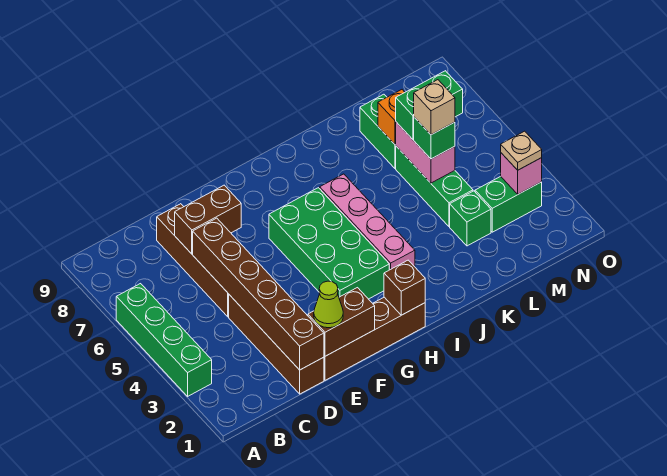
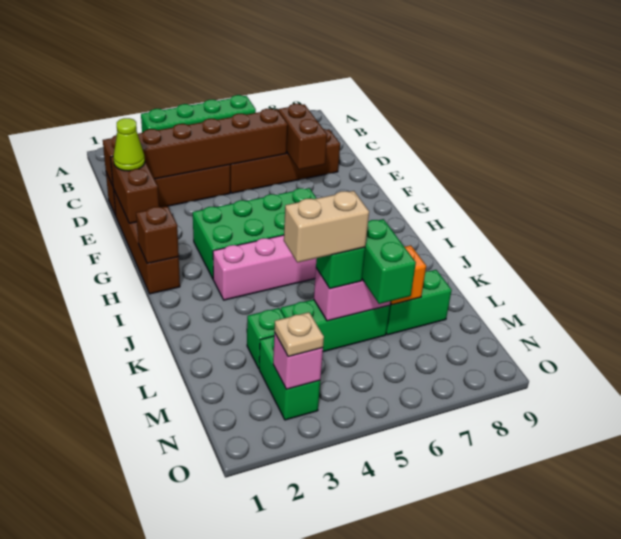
tan brick L5 level 4 -> tan brick L4:L5 level 4

